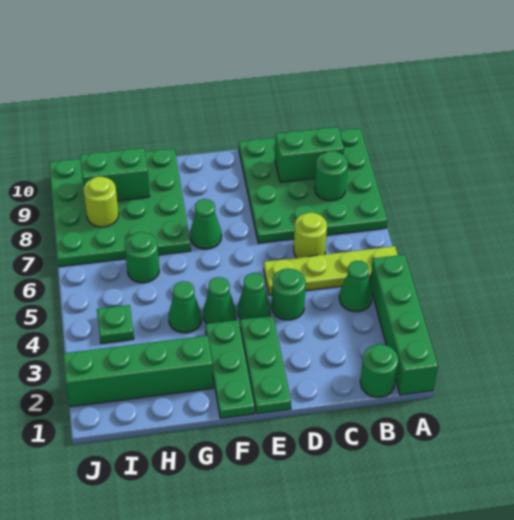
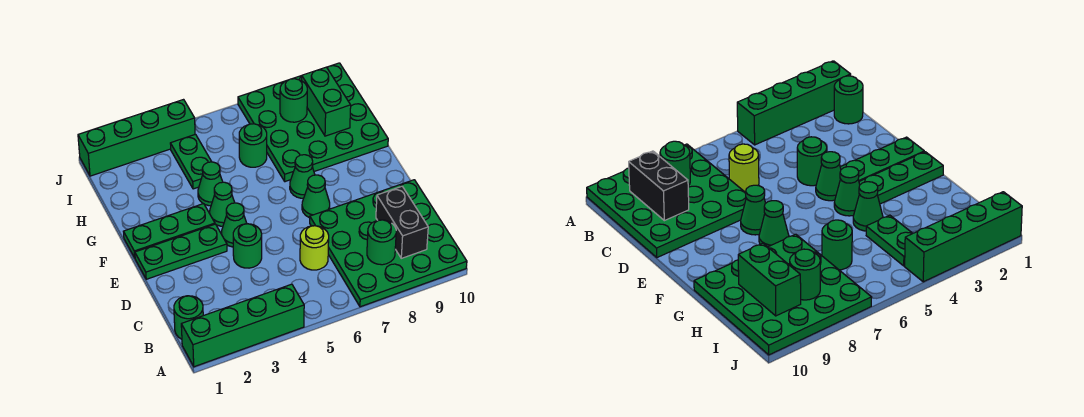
lime plate A5:D5 level 1 -> none
green cone B4 level 1 -> green cone E7 level 1
green brick B9:C9 level 2 -> black brick B9:C9 level 2
green brick G2:J2 level 1 -> green brick J1:J4 level 1
green plate I4 level 1 -> green plate H4:I4 level 1
lime round brick I8 level 2 -> green round brick I8 level 2

